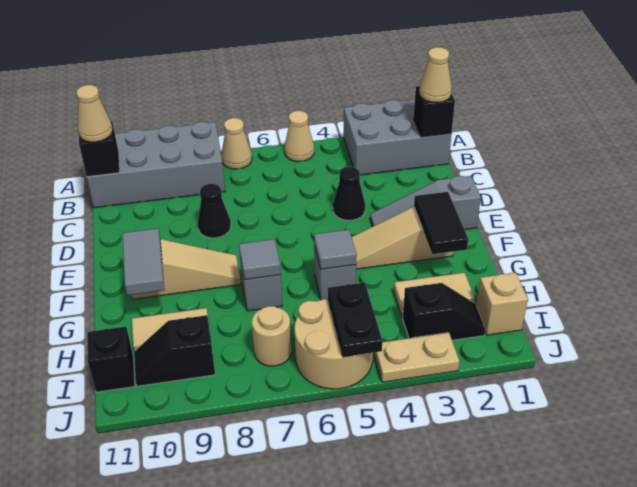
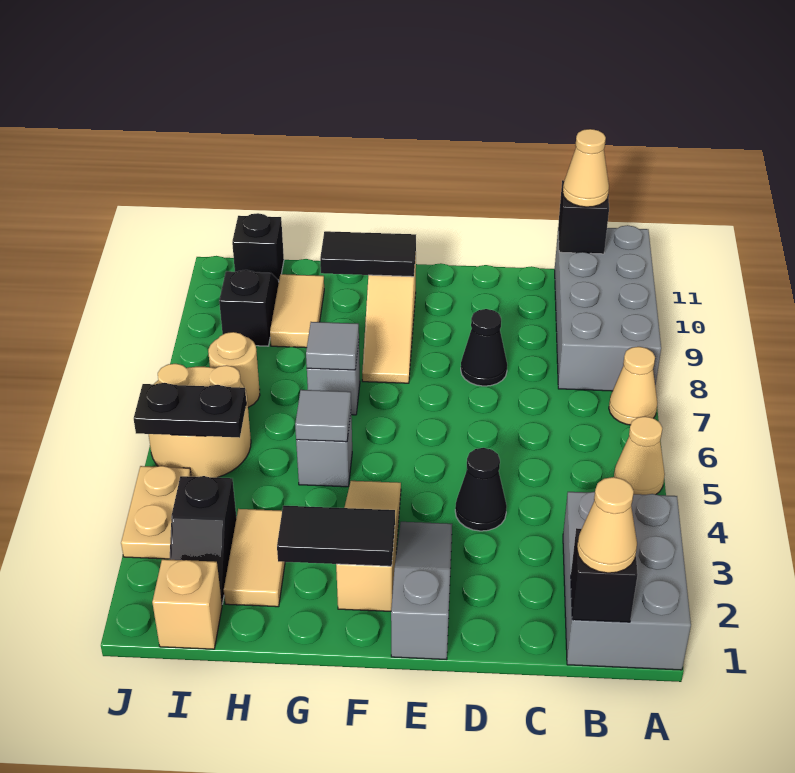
grey tile F10:G10 level 2 -> black tile F10:G10 level 2

